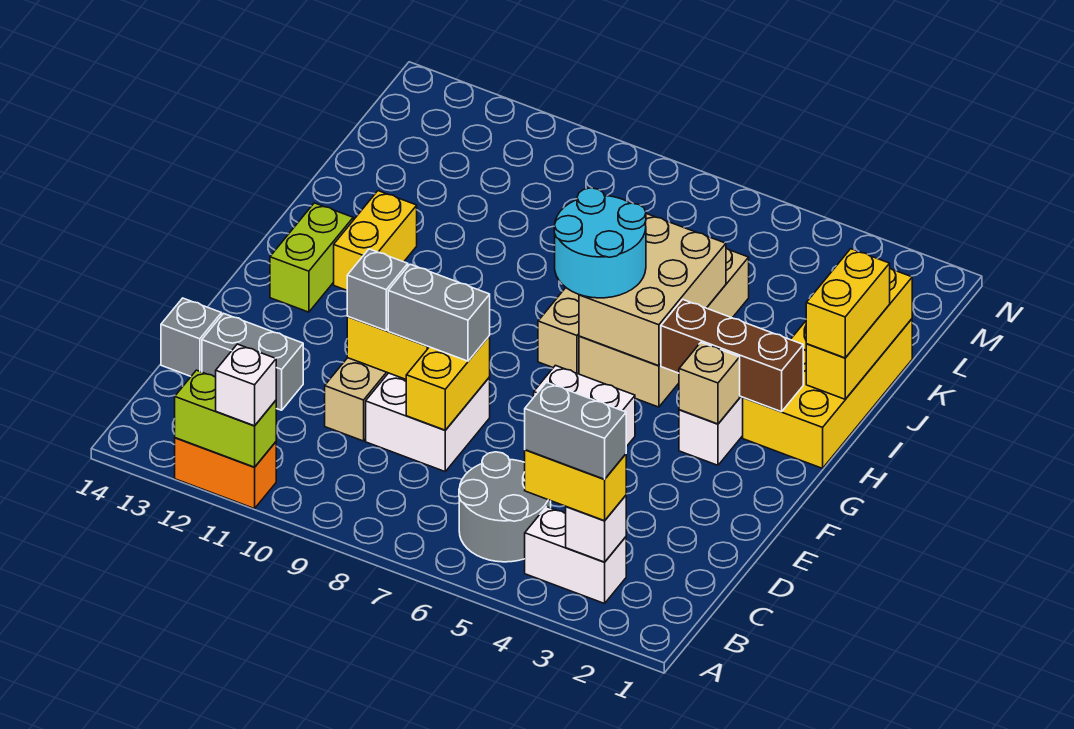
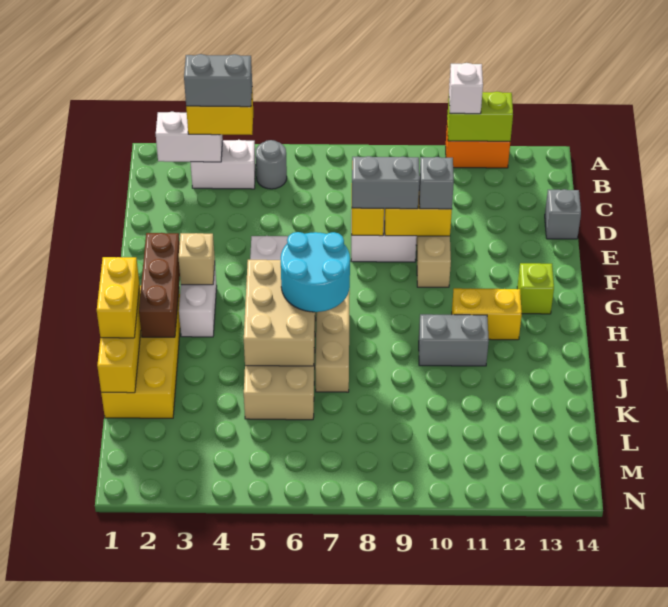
white brick B3 level 2 -> white brick B2:B3 level 2
grey round brick B5:C6 level 1 -> grey round brick B5 level 1
grey brick D12:D13 level 1 -> grey brick I10:I11 level 1
lime brick G13:H13 level 1 -> lime brick G13 level 1
brown brick H2:H4 level 2 -> brown brick G2:I2 level 2
yellow brick H12:I12 level 1 -> yellow brick H11:H12 level 1

